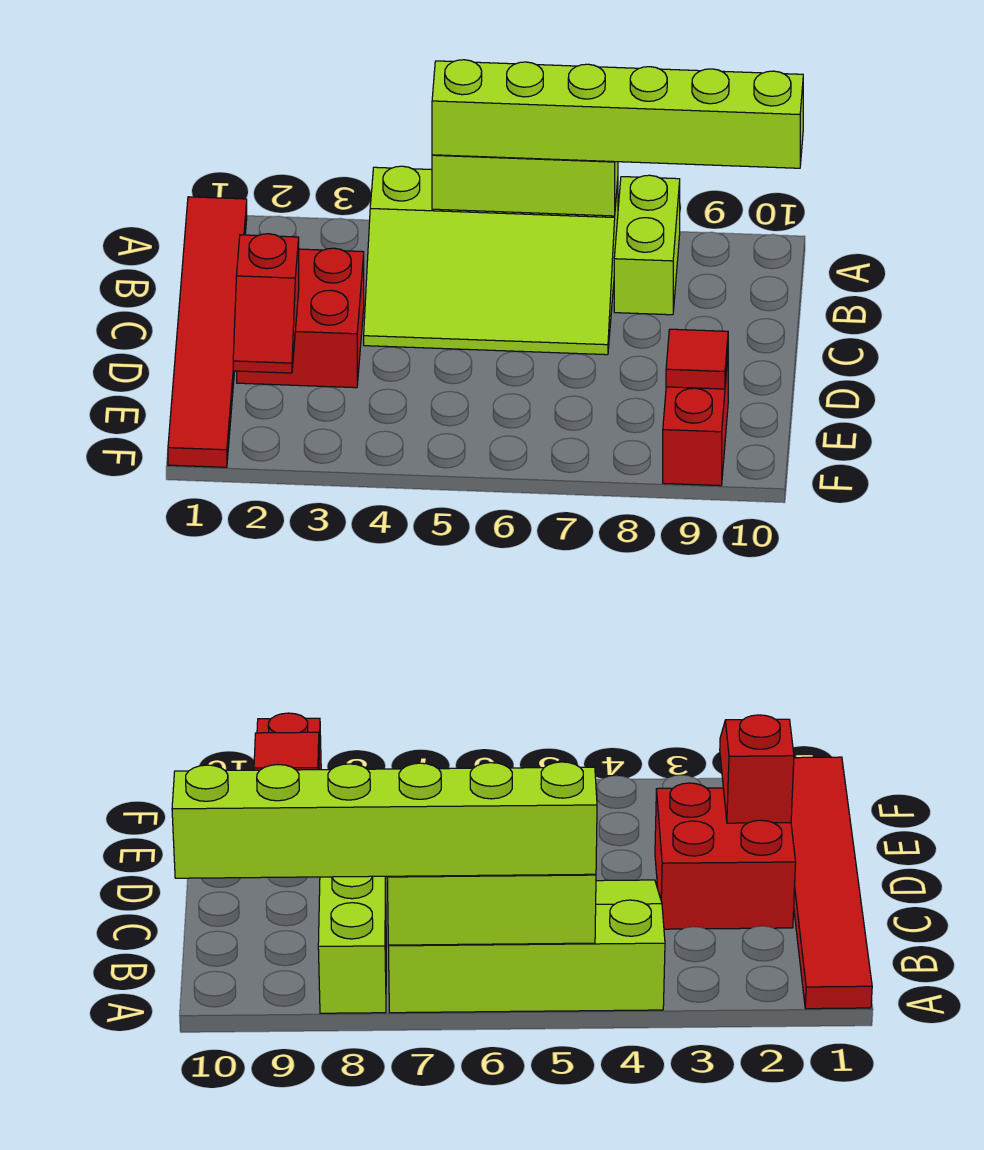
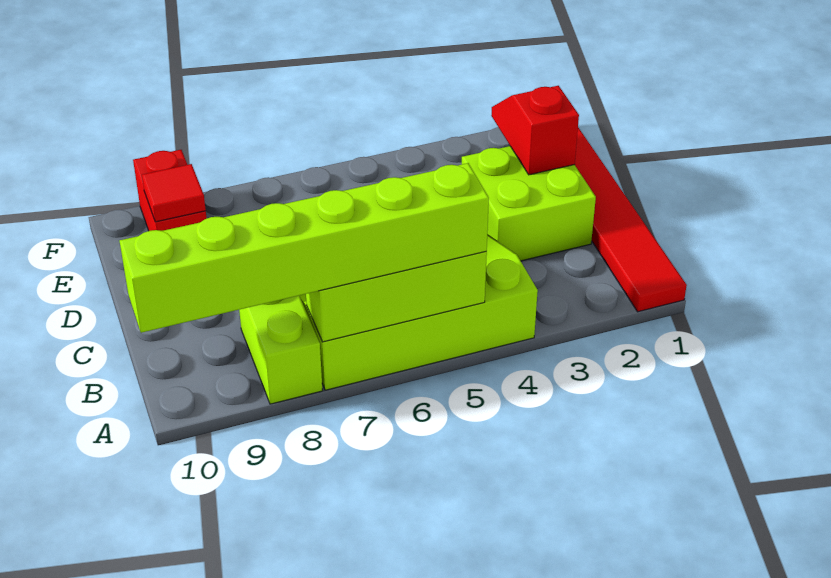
red brick C2:D3 level 1 -> lime brick C2:D3 level 1

